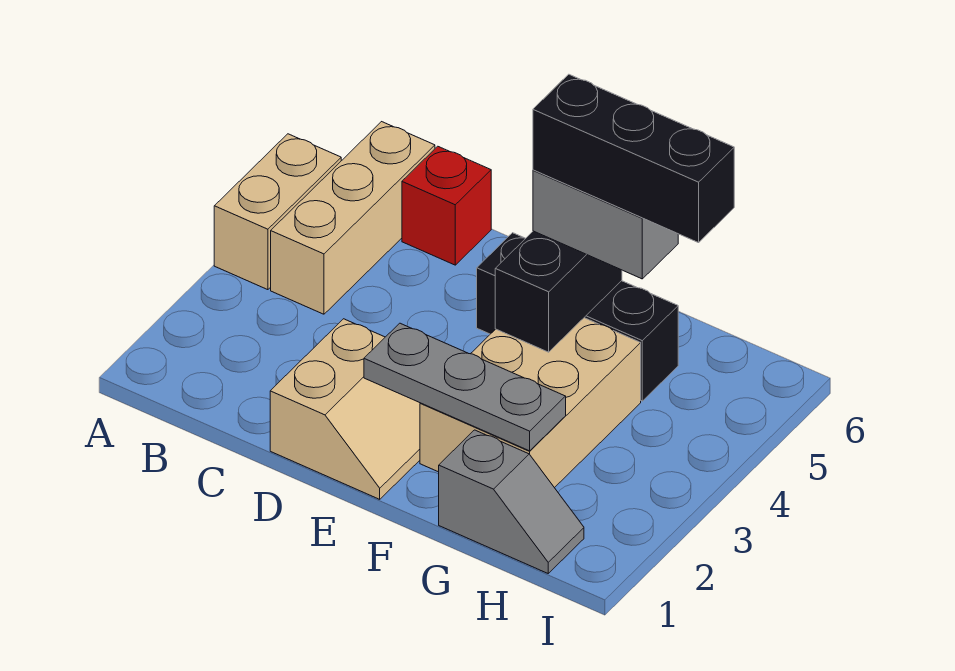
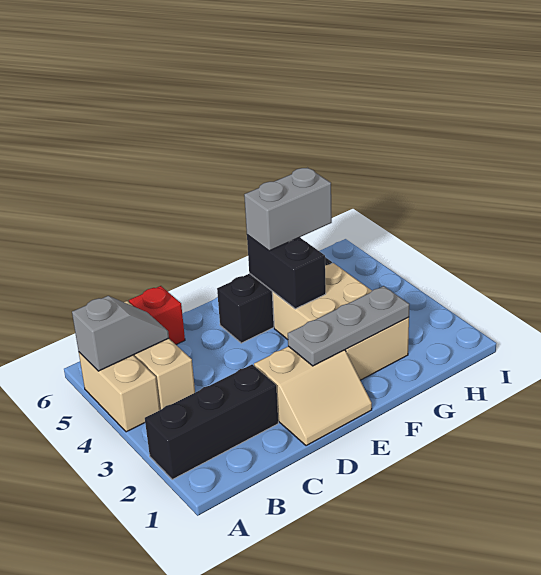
tan slope D1:E2 level 1 top D -> tan slope D1:E2 level 1 top 2
black brick F5:H5 level 4 -> black brick A2:C2 level 1
grey slope G1:H1 level 1 top G -> grey slope A5:B5 level 2 top A

